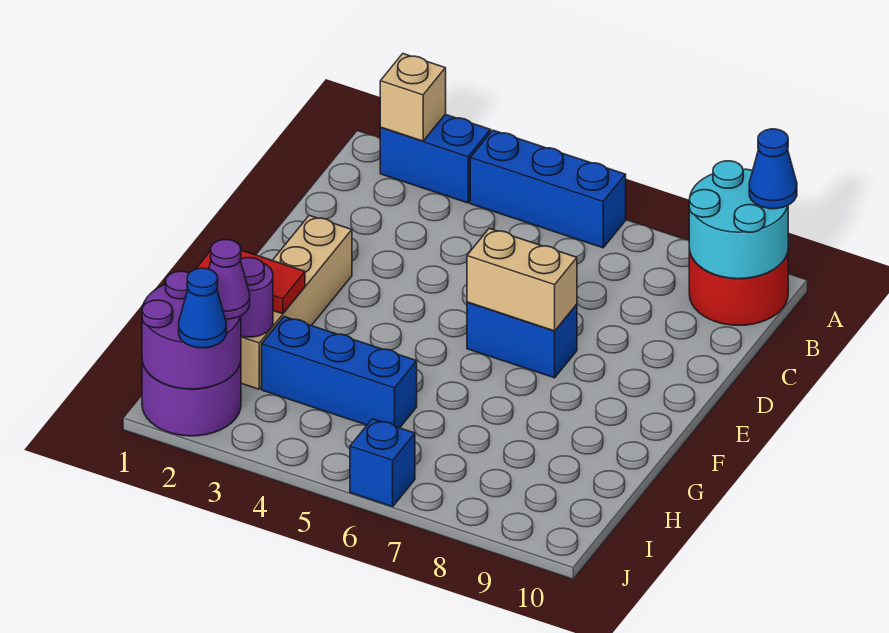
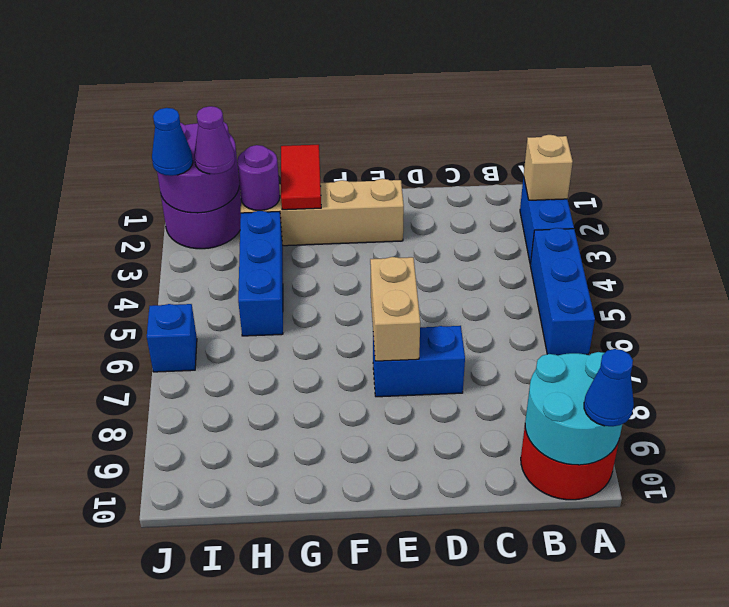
blue brick E6:E7 level 1 -> blue brick D7:E7 level 1

